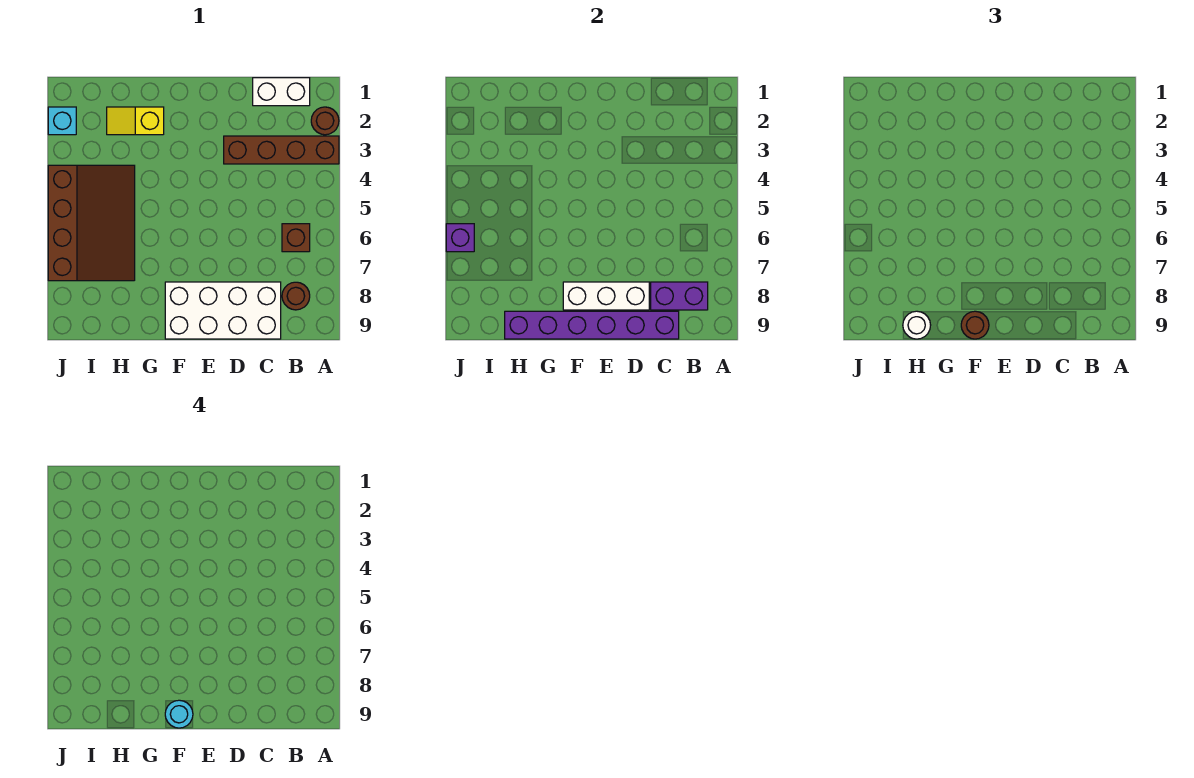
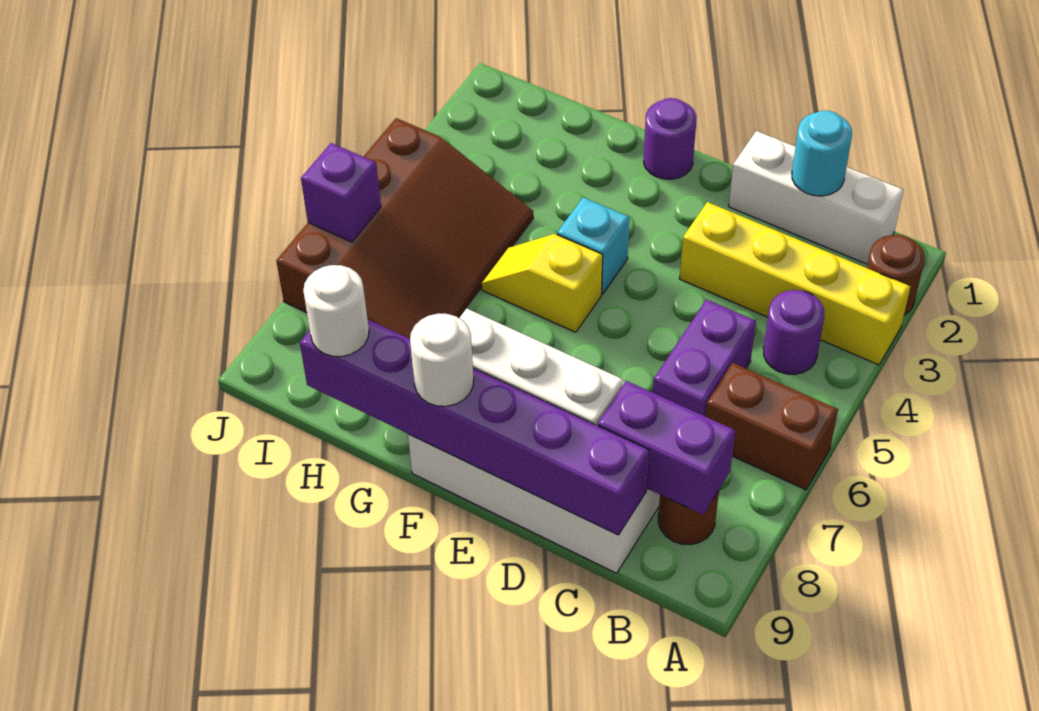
brown brick A3:D3 level 1 -> yellow brick A3:D3 level 1
white brick B1:C1 level 1 -> white brick B1:D1 level 1
none -> purple round brick B4 level 1
brown brick B6 level 1 -> brown brick A6:B6 level 1
none -> purple brick C5:C6 level 1
none -> purple round brick F1 level 1
brown round brick F9 level 3 -> white round brick F9 level 3
cyan round brick F9 level 4 -> cyan round brick C1 level 2
yellow slope G2:H2 level 1 top G -> yellow slope F5:G5 level 1 top F
cyan brick J2 level 1 -> cyan brick F4 level 1

